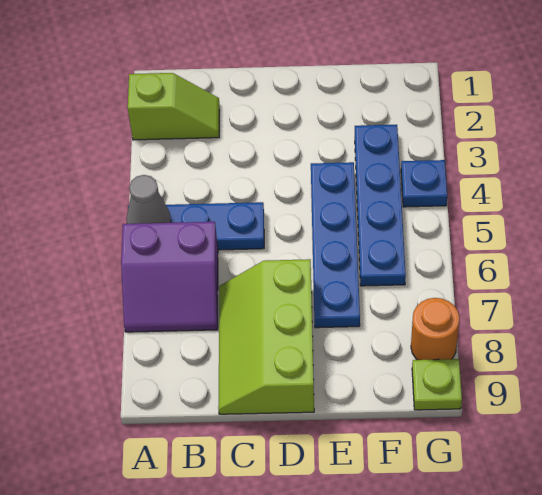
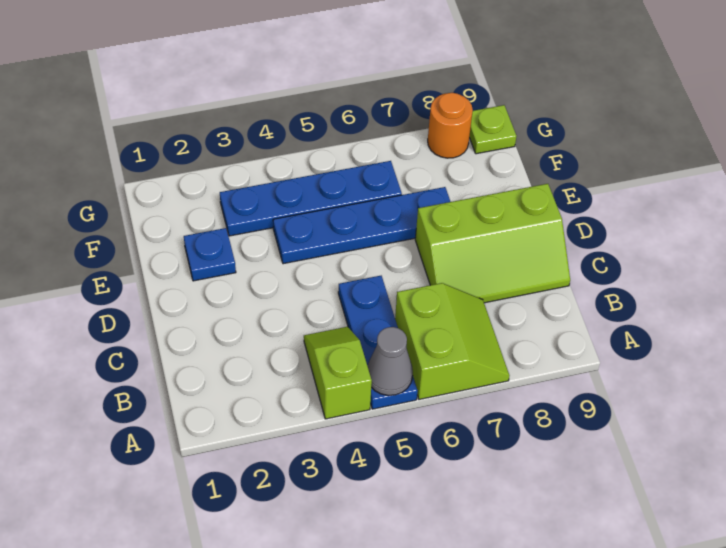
lime slope A2:B2 level 1 top A -> lime slope A4:B4 level 1 top A
purple slope A6:B7 level 1 top 6 -> lime slope A6:B7 level 1 top 6
blue plate G4 level 1 -> blue plate E2 level 1

